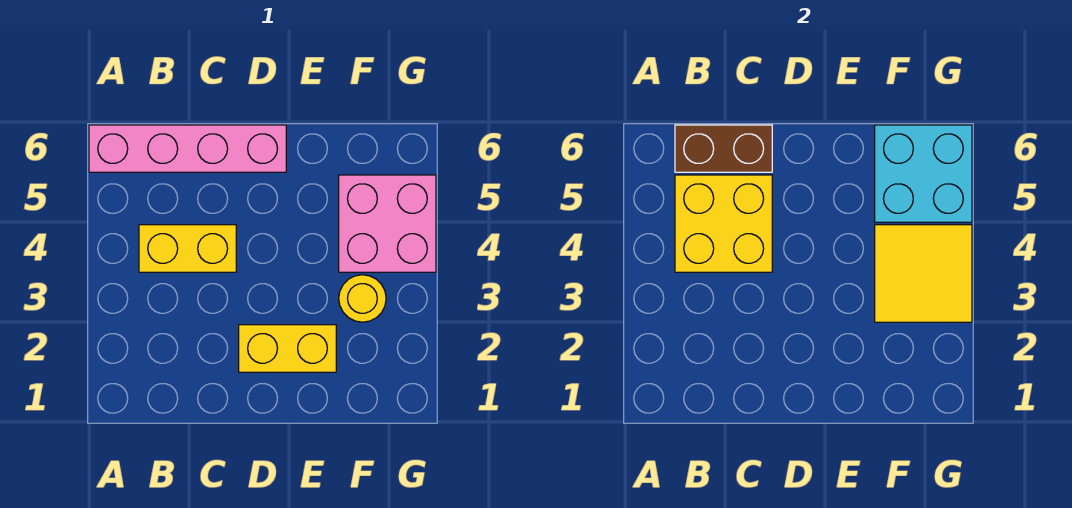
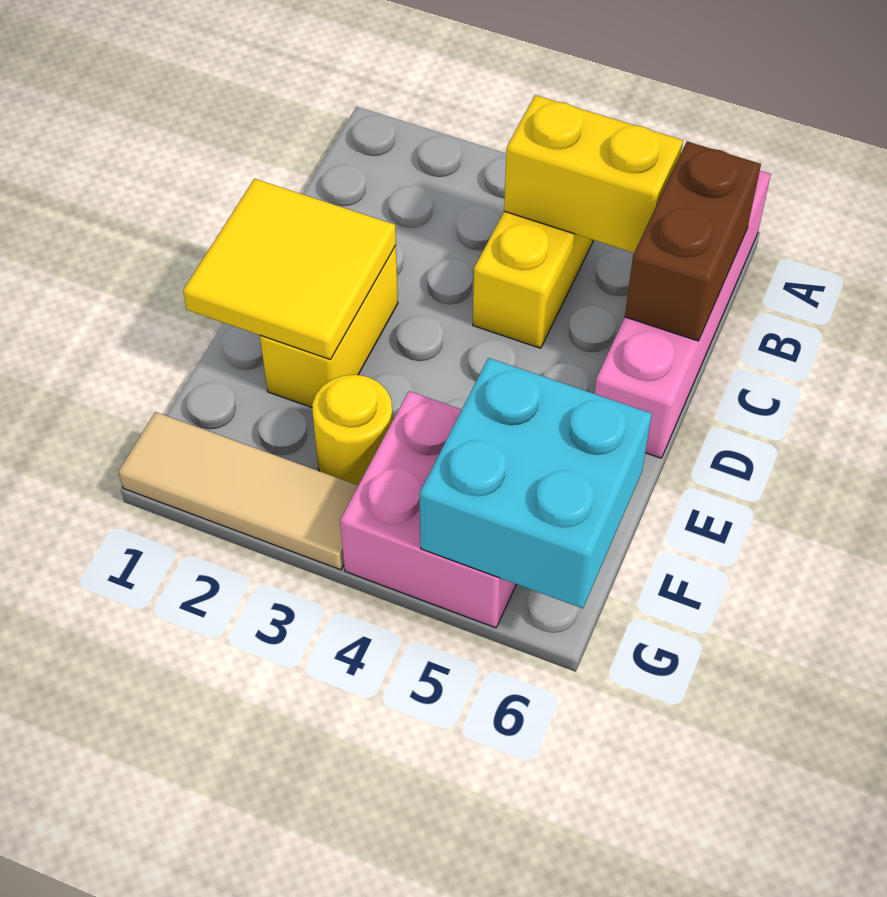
yellow brick B4:C5 level 2 -> yellow brick B4:B5 level 2
yellow tile F3:G4 level 2 -> yellow tile D1:E2 level 2
none -> tan tile G1:G3 level 1

